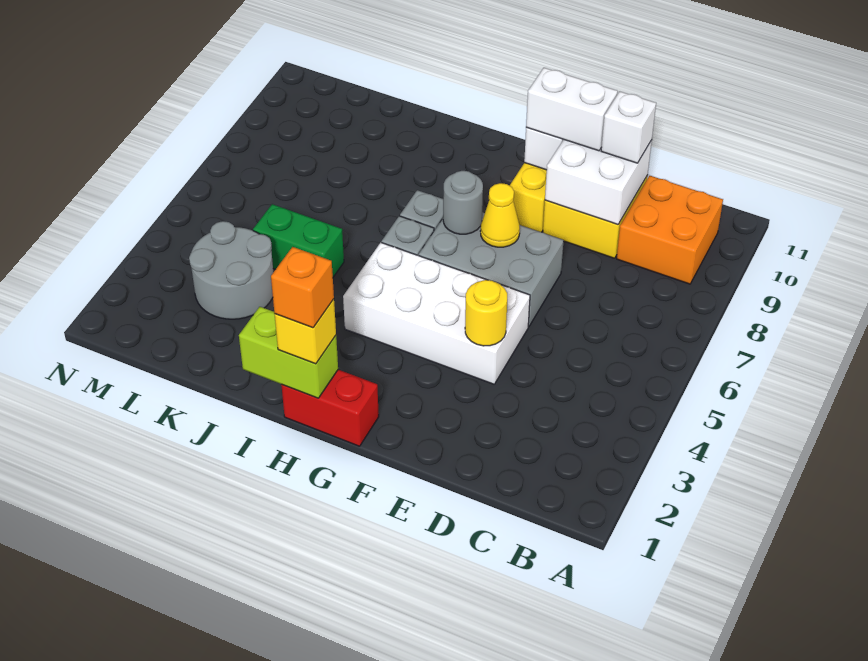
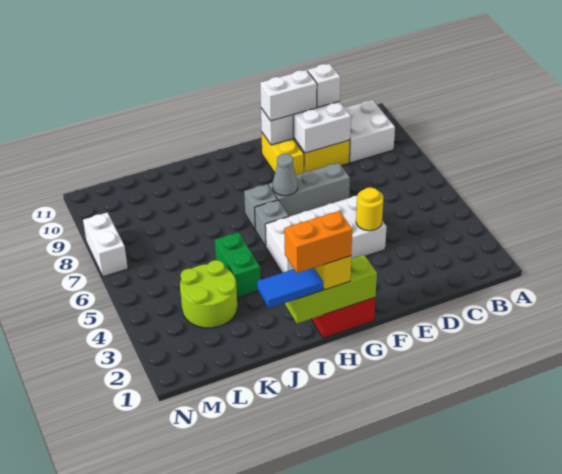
orange brick B9:C10 level 1 -> white brick B9:C10 level 1
grey brick E6:G7 level 1 -> grey brick E7:G7 level 1
yellow cone F7 level 2 -> none
grey round brick G7 level 2 -> grey cone G7 level 2
lime brick H1:I1 level 2 -> lime brick G1:I1 level 2
orange brick H1 level 4 -> orange brick H1:I1 level 4
none -> blue tile I1:J1 level 3
green brick J5:K5 level 1 -> green brick J4:J5 level 1
grey round brick K3:L4 level 1 -> lime round brick K3:L4 level 1
none -> white brick N7:N8 level 1

